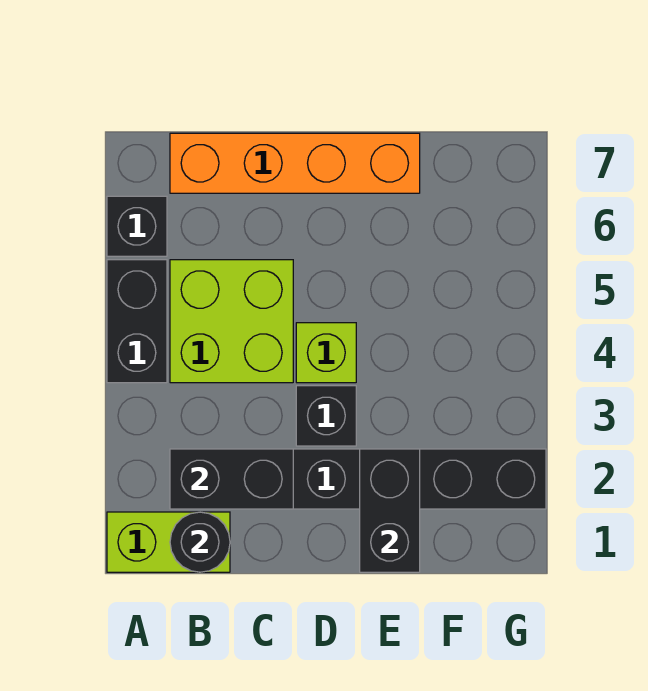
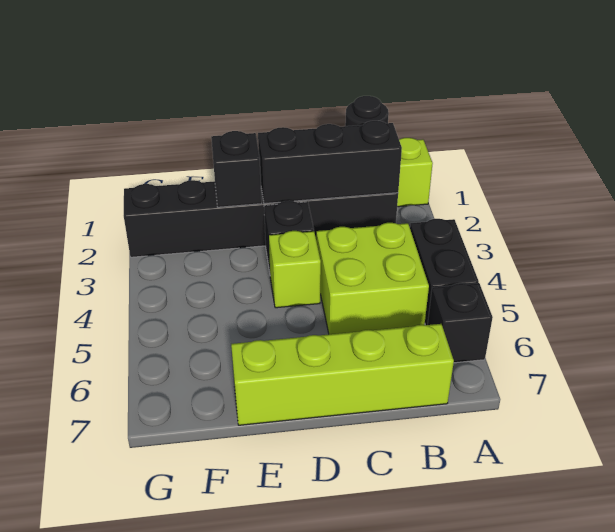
black brick B2:C2 level 2 -> black brick B2:D2 level 2
orange brick B7:E7 level 1 -> lime brick B7:E7 level 1
black brick E1:E2 level 2 -> black brick E2 level 2

